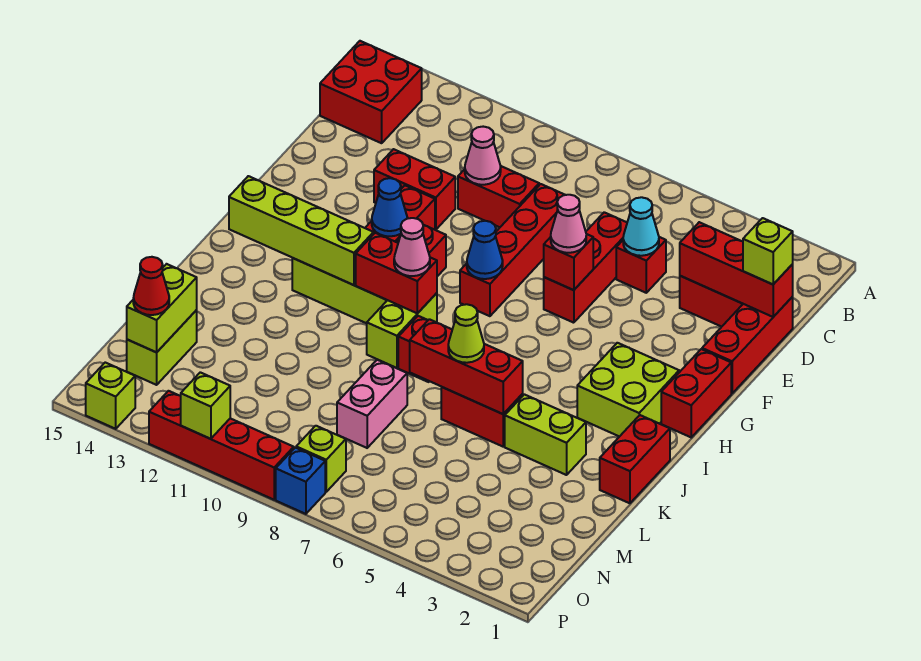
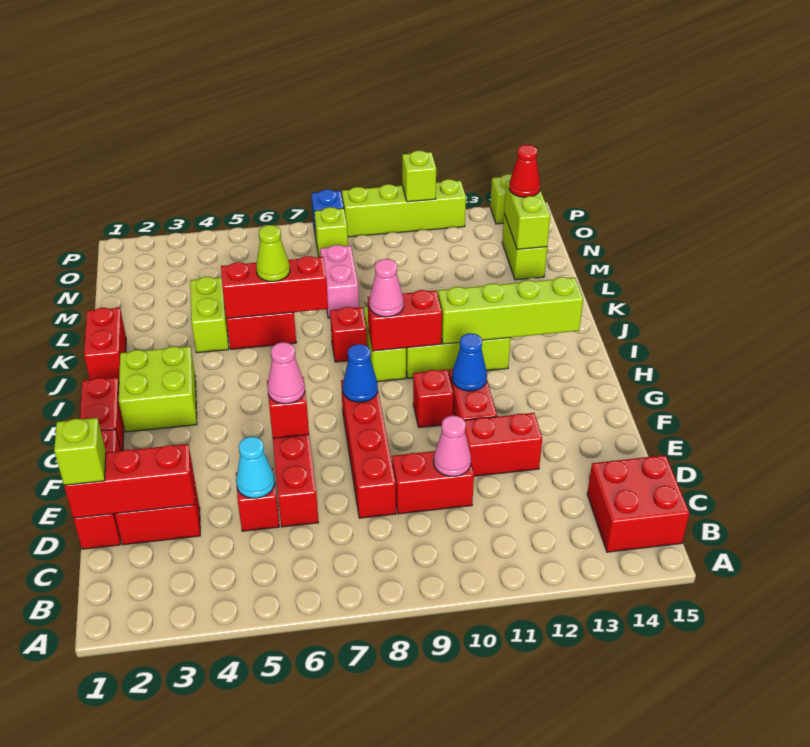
lime brick K3:K4 level 1 -> lime brick K4:L4 level 1
red brick P9:P12 level 1 -> lime brick P9:P12 level 1

